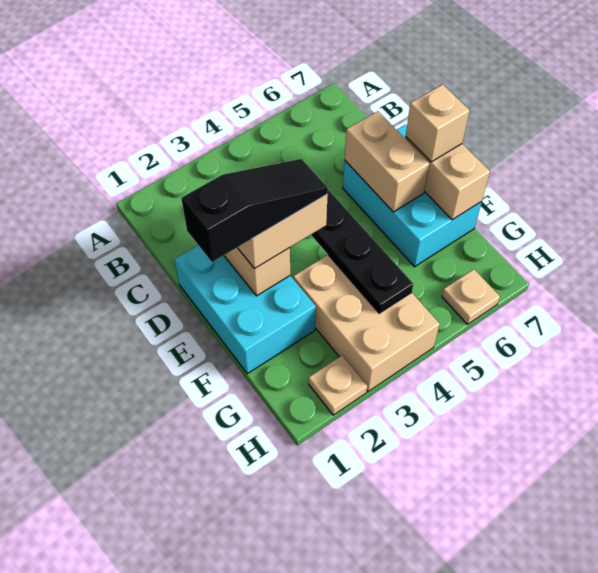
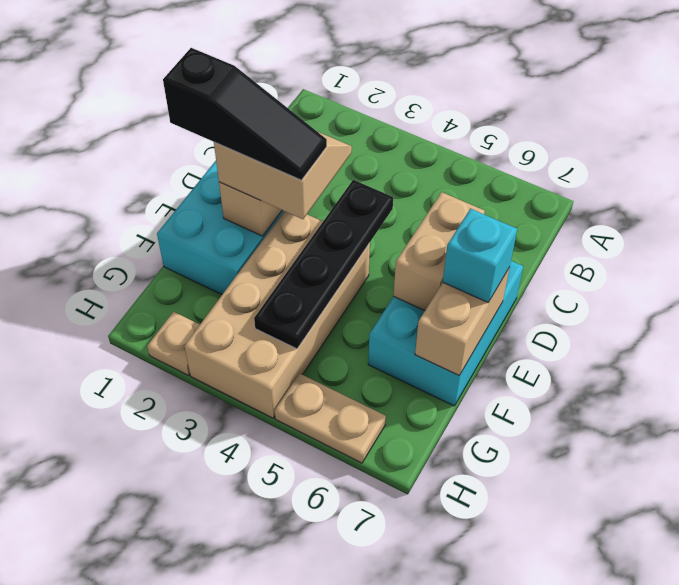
tan brick E7 level 3 -> cyan brick E7 level 3
tan brick F3:H4 level 1 -> tan brick E3:H4 level 1
tan plate H6 level 1 -> tan plate H5:H6 level 1

